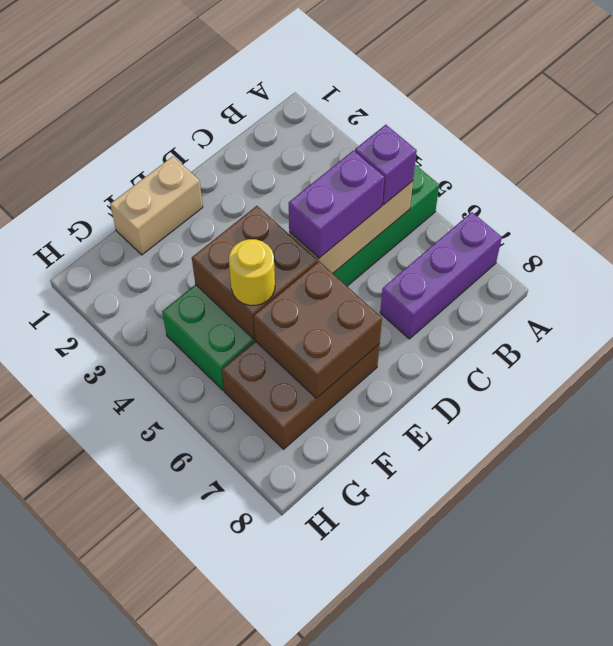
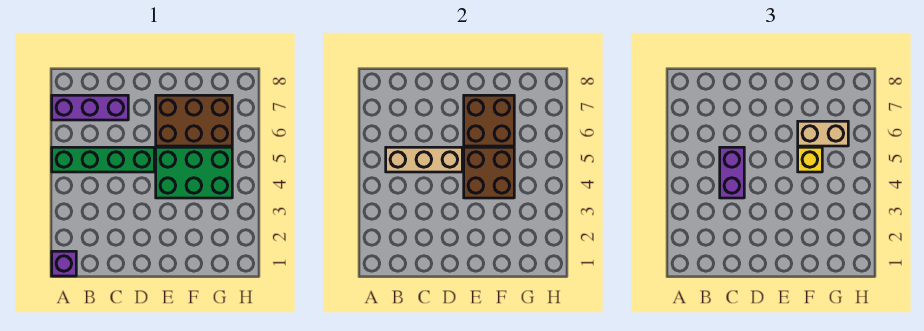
purple brick B5 level 3 -> purple brick A1 level 1
purple brick C5:D5 level 3 -> purple brick C4:C5 level 3
tan brick E1:F1 level 1 -> tan brick F6:G6 level 3
yellow round brick F5 level 3 -> yellow brick F5 level 3

